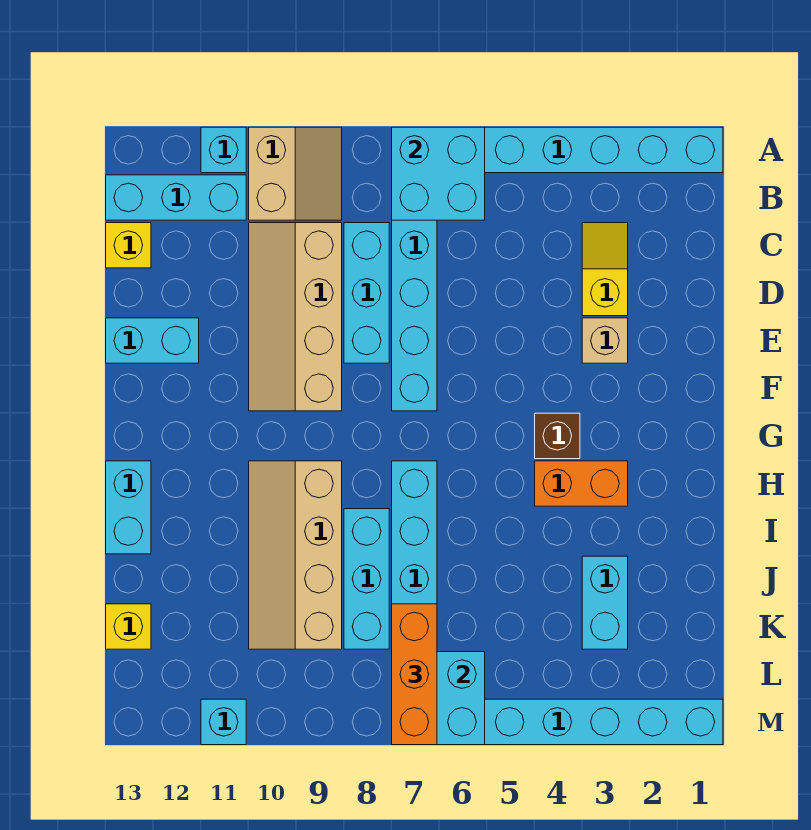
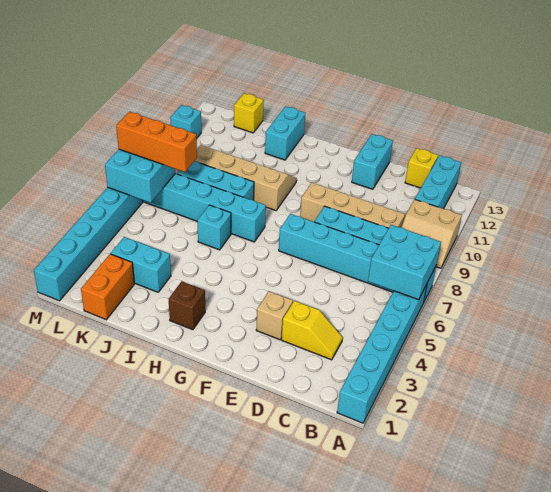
cyan brick A11 level 1 -> cyan brick I6 level 1
brown brick G4 level 1 -> brown brick H2 level 1
orange brick H3:H4 level 1 -> orange brick K1:K2 level 1
cyan brick H13:I13 level 1 -> cyan brick I12:I13 level 1

